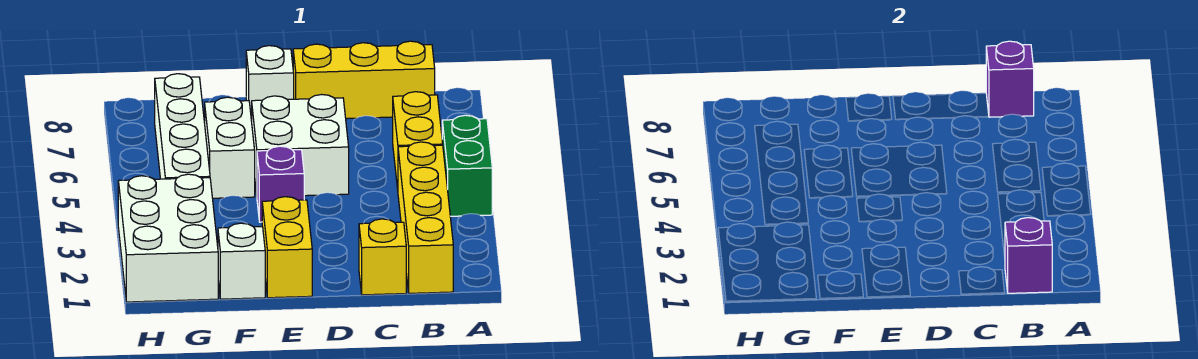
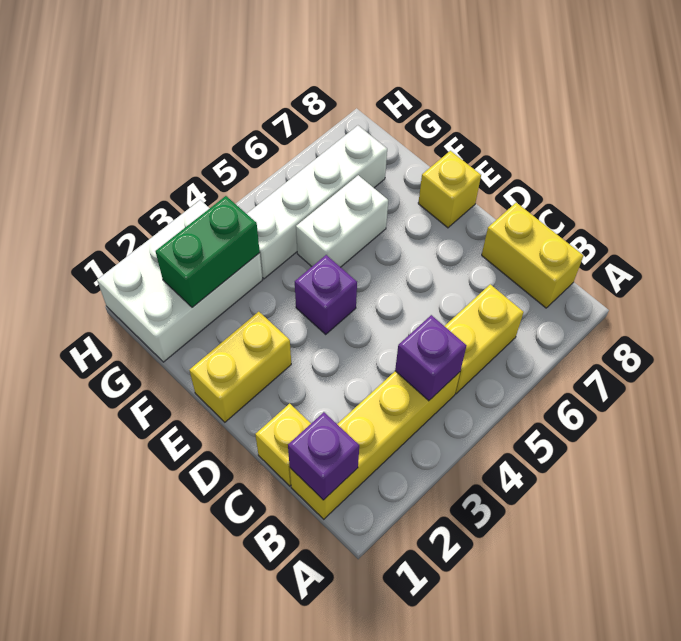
green brick A4:A5 level 1 -> green brick G2:G3 level 2
yellow brick B8:D8 level 1 -> yellow brick B8:C8 level 1
purple brick B8 level 2 -> purple brick B4 level 2
white brick D5:E6 level 1 -> none
white brick E8 level 1 -> yellow brick E8 level 1
white brick F1 level 1 -> none

